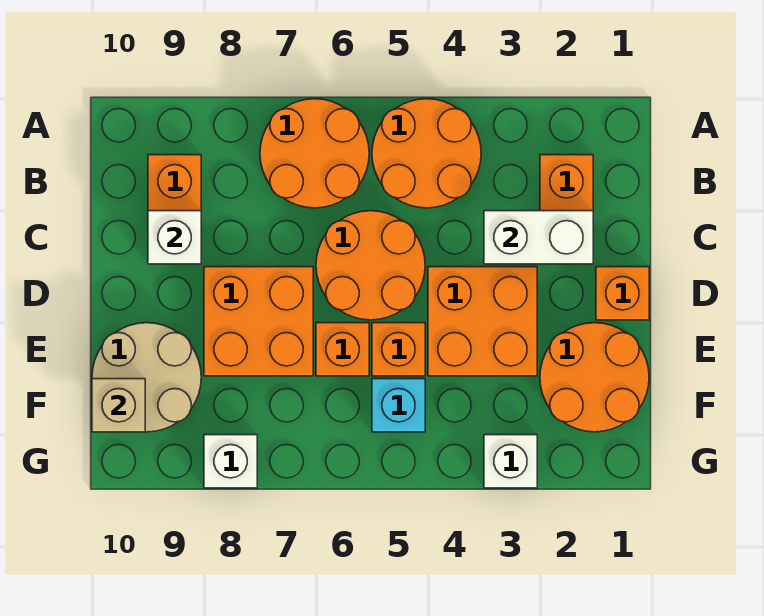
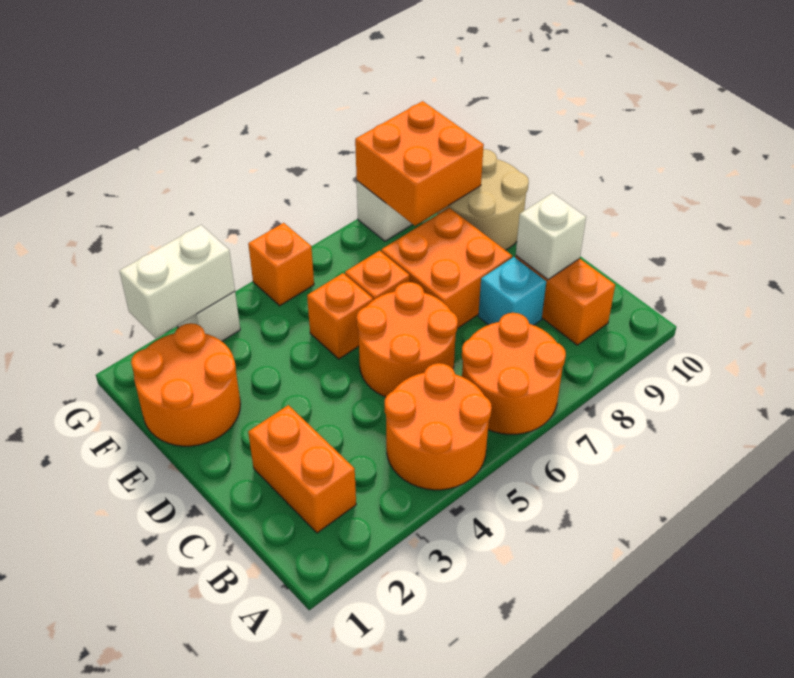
white brick C2:C3 level 2 -> white brick G2:G3 level 2
orange brick D1 level 1 -> orange brick G5 level 1
orange brick D3:E4 level 1 -> orange brick F8:G9 level 2
cyan brick F5 level 1 -> cyan brick C8 level 1
tan brick F10 level 2 -> none

